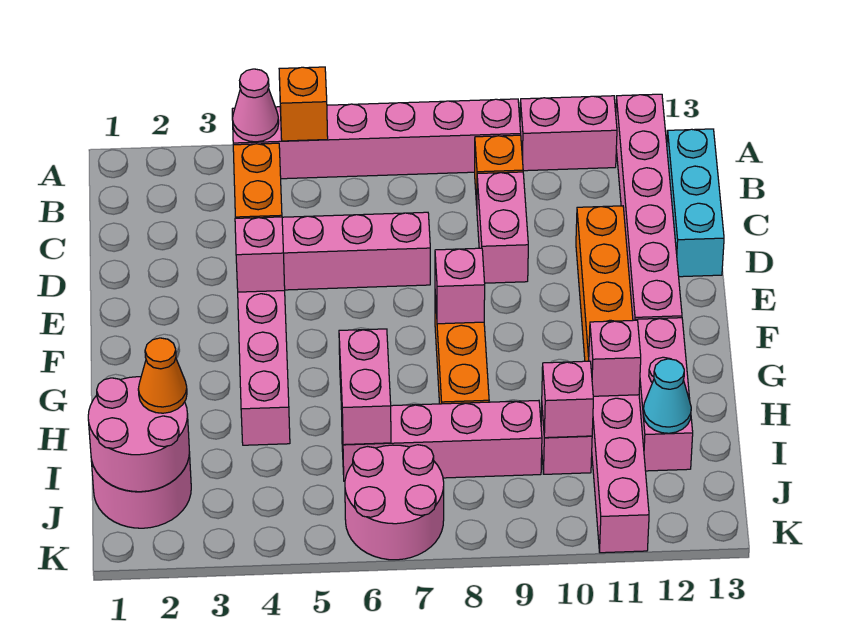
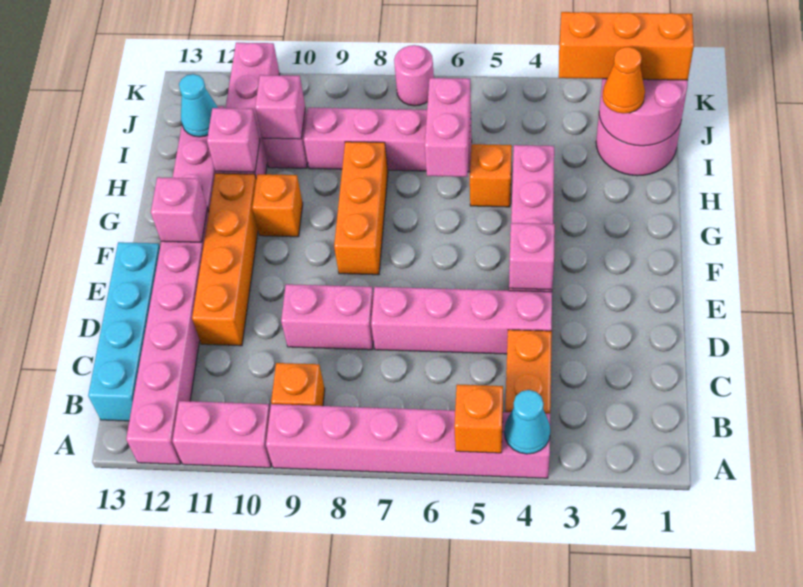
pink cone A4 level 2 -> cyan cone A4 level 2
cyan brick B13:D13 level 1 -> cyan brick B13:E13 level 1
pink brick C9:D9 level 1 -> pink brick D8:D9 level 1
pink brick F8 level 2 -> pink brick F12 level 2
none -> orange brick G10 level 1
none -> orange brick H5 level 1
none -> orange brick J1:J3 level 3
pink round brick J6:K7 level 1 -> pink round brick K7 level 1

